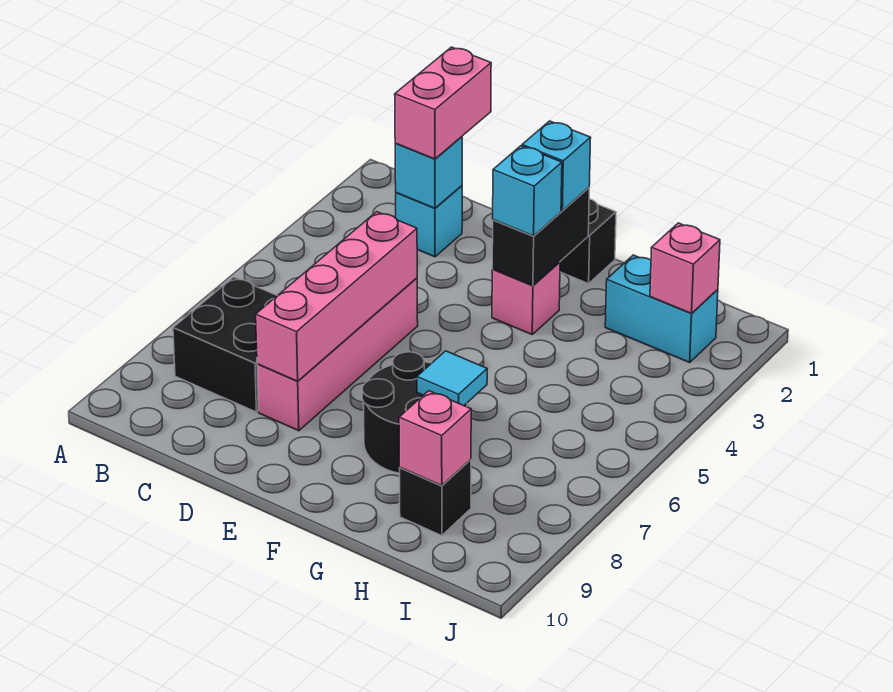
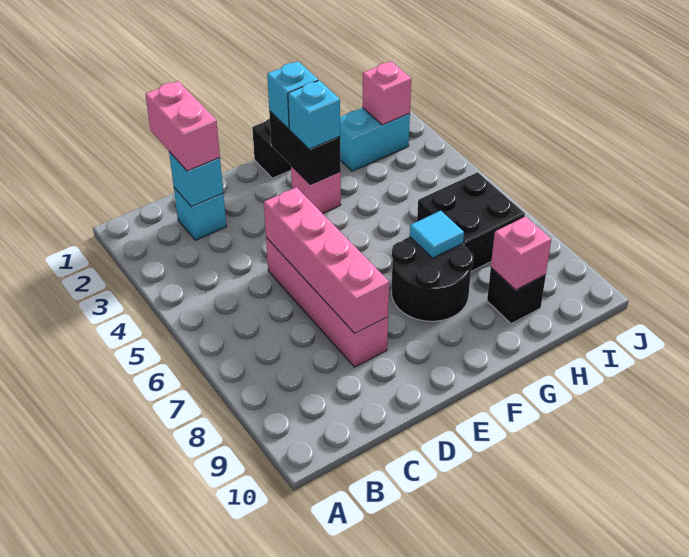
black brick B7:C8 level 1 -> black brick H6:I7 level 1

